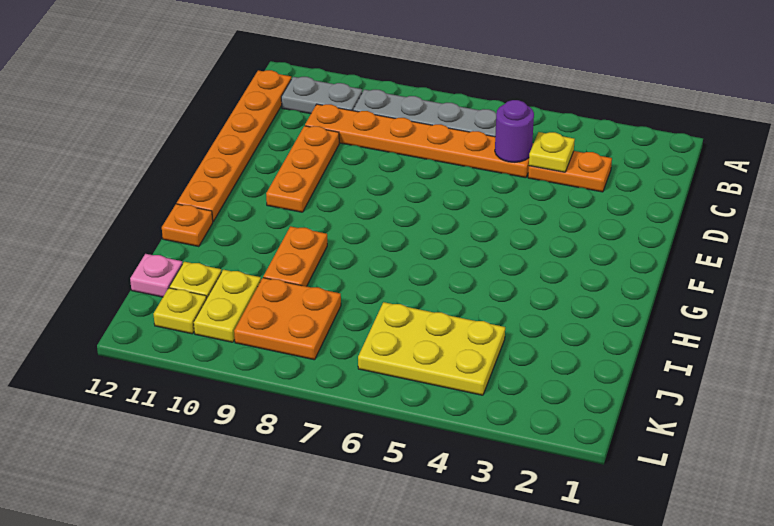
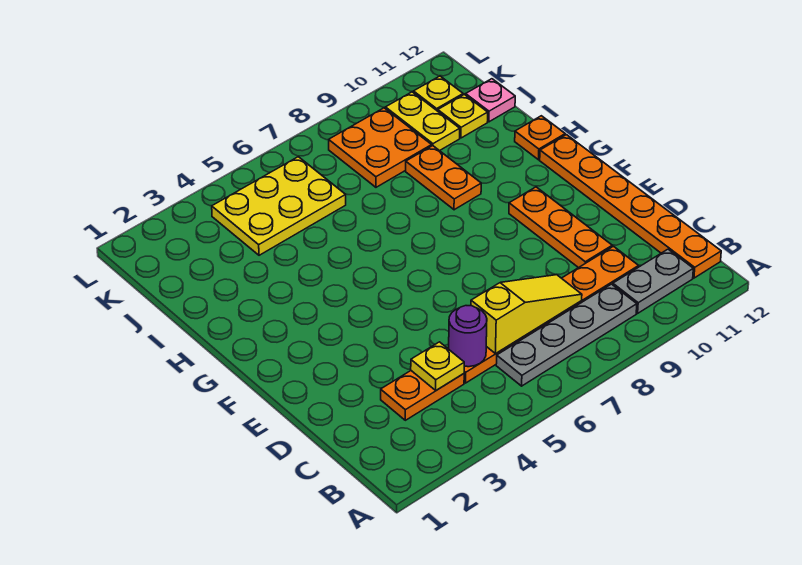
none -> yellow slope C6:C8 level 2 top 6

